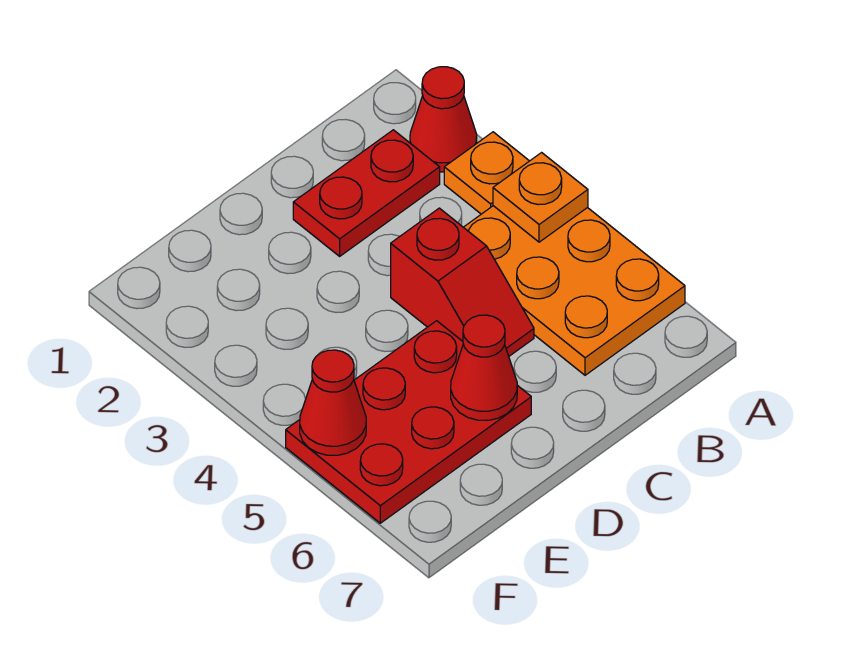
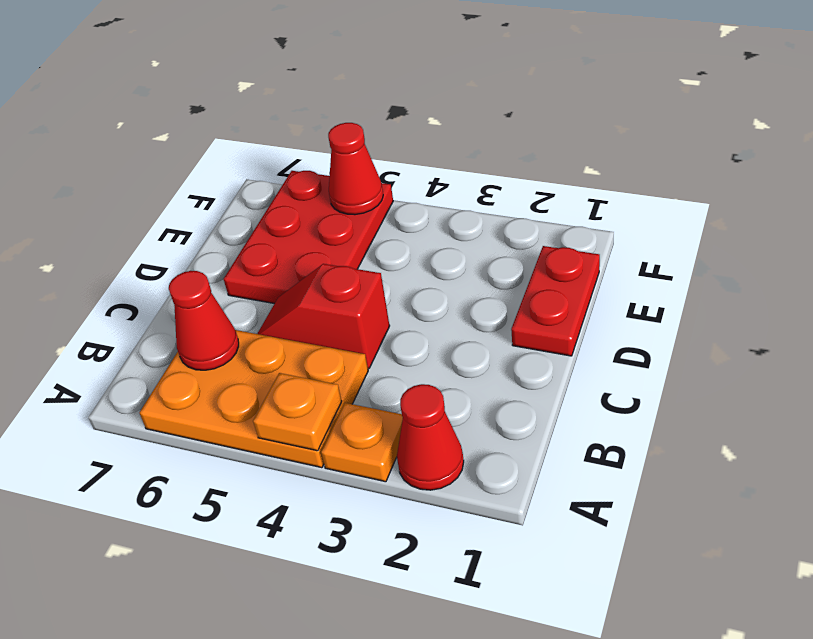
red plate B2:C2 level 1 -> red plate D1:E1 level 1
red cone D6 level 2 -> red cone B6 level 2

